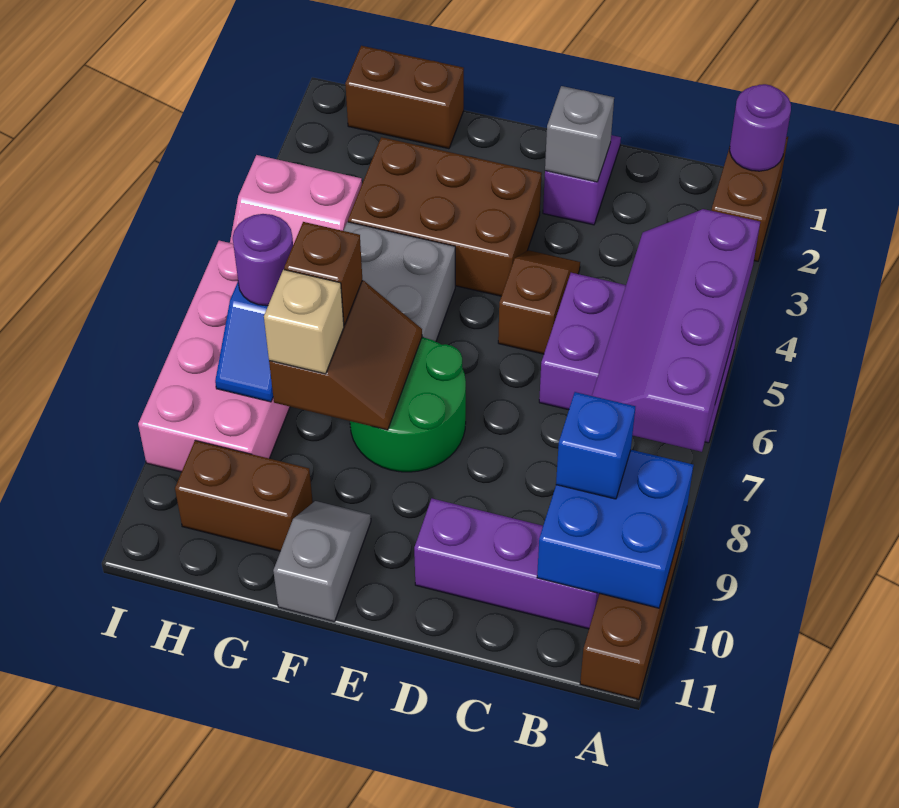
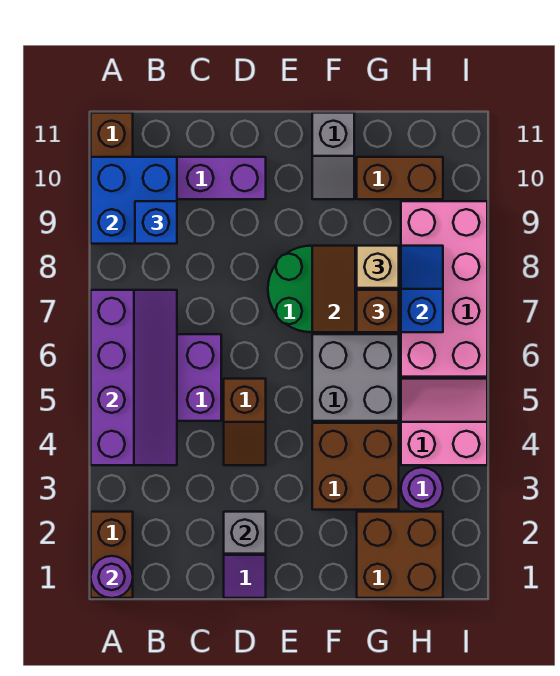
brown brick E3:G4 level 1 -> brown brick F3:G4 level 1
brown brick G1:H1 level 1 -> brown brick G1:H2 level 1
purple round brick H7 level 3 -> purple round brick H3 level 1

